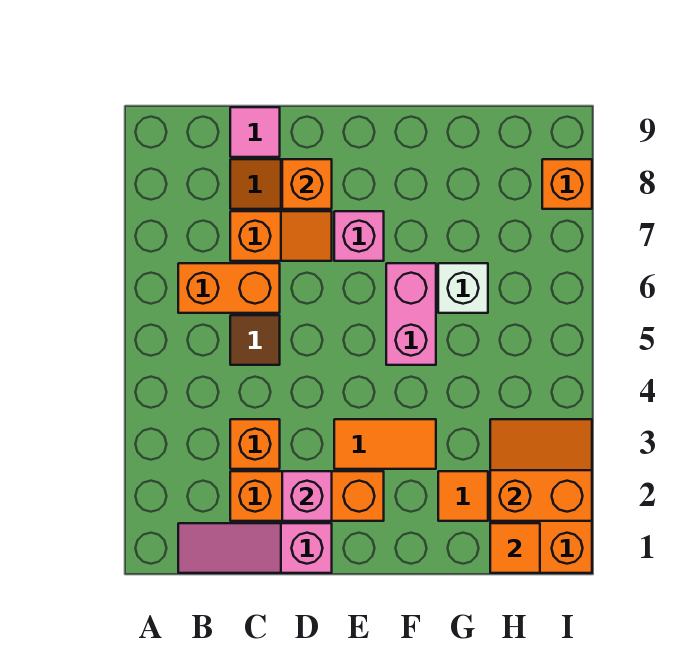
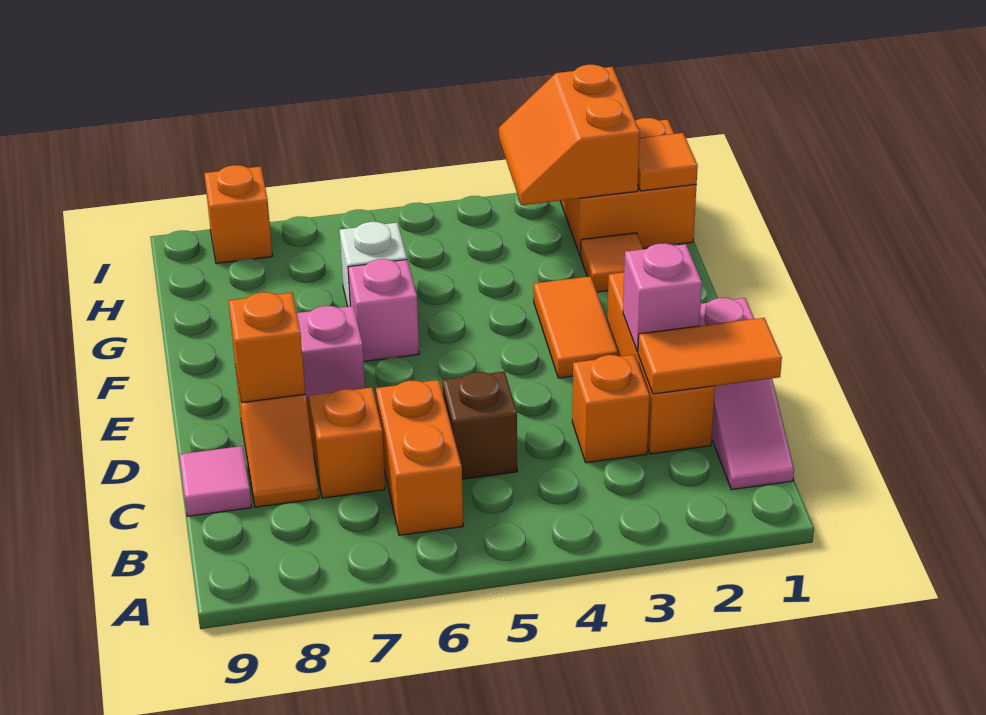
none -> orange tile C1:C2 level 2
brown tile C5 level 1 -> brown brick C5 level 1
pink brick F5:F6 level 1 -> pink brick F6 level 1

